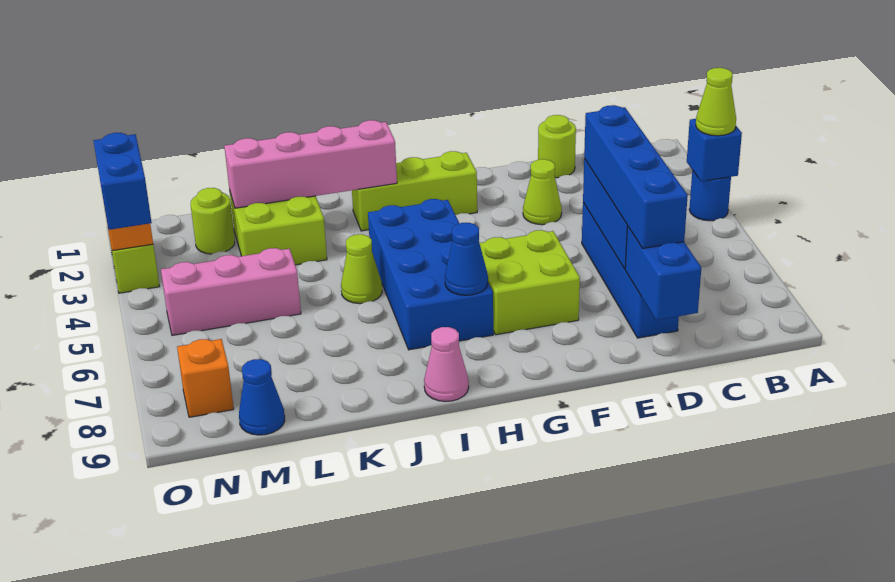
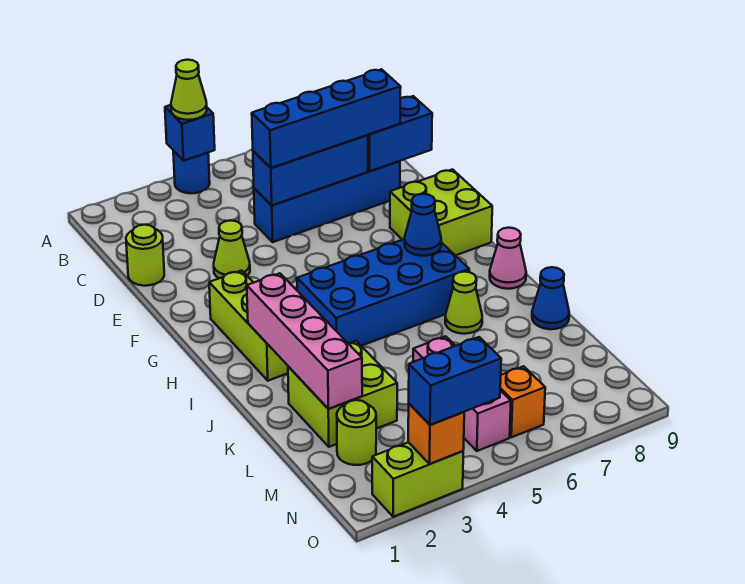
lime brick F6:G7 level 1 -> lime brick F8:G9 level 1
lime cone J5 level 1 -> lime cone J7 level 1
blue cone M9 level 1 -> blue cone K9 level 1
orange brick N8 level 1 -> orange brick N6 level 1

